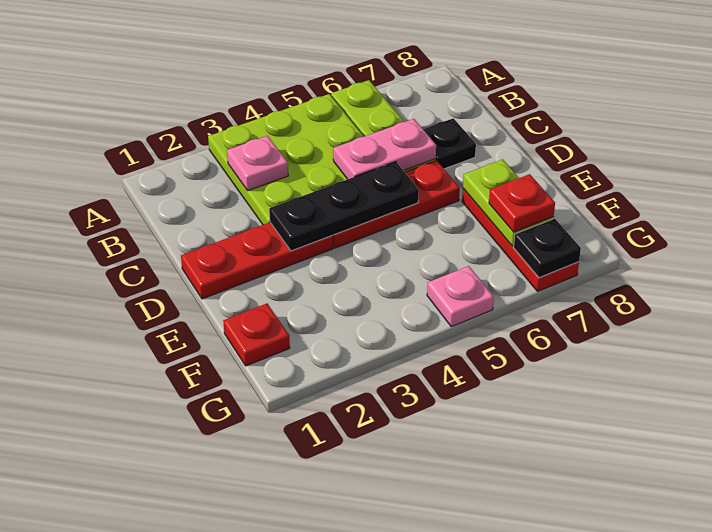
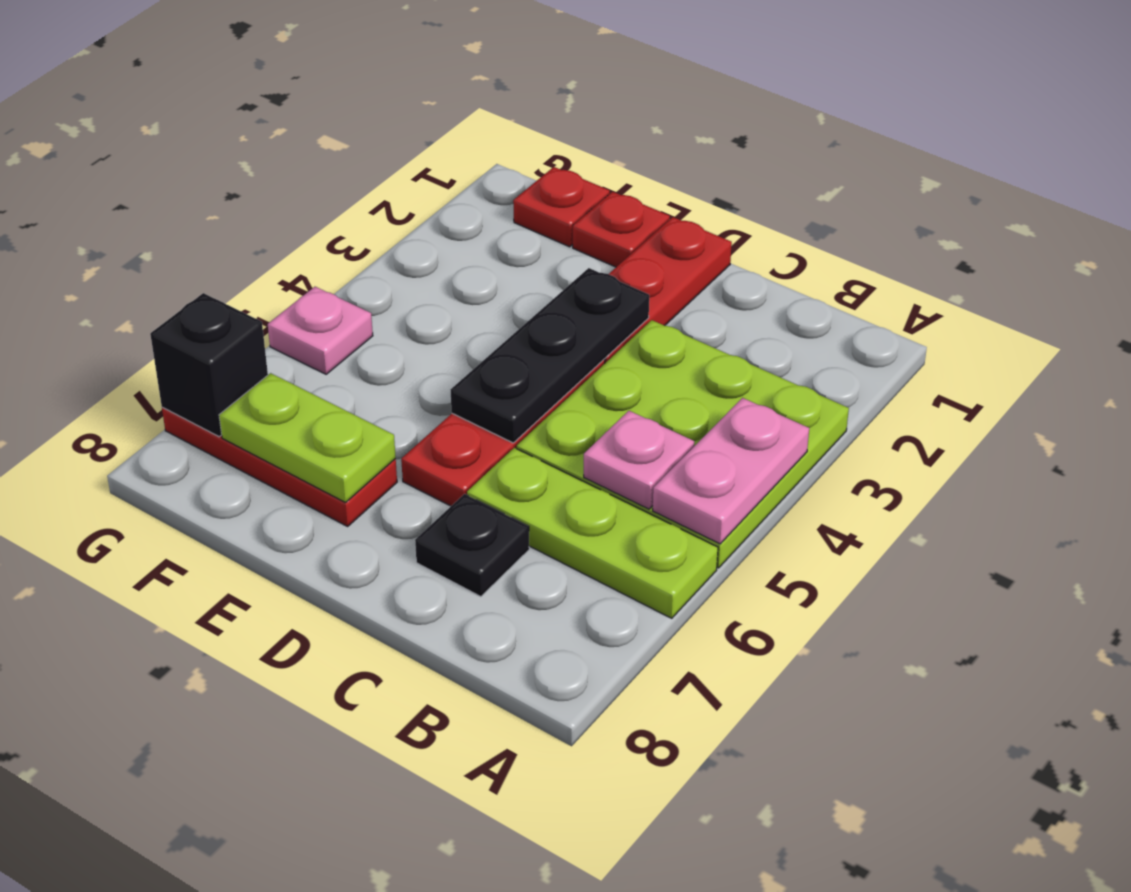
pink plate B3 level 2 -> pink plate B5 level 2
pink plate C5:C6 level 2 -> pink plate A4:A5 level 2
red plate F7 level 3 -> red plate E1 level 1
black plate G7 level 2 -> black brick G7 level 2

